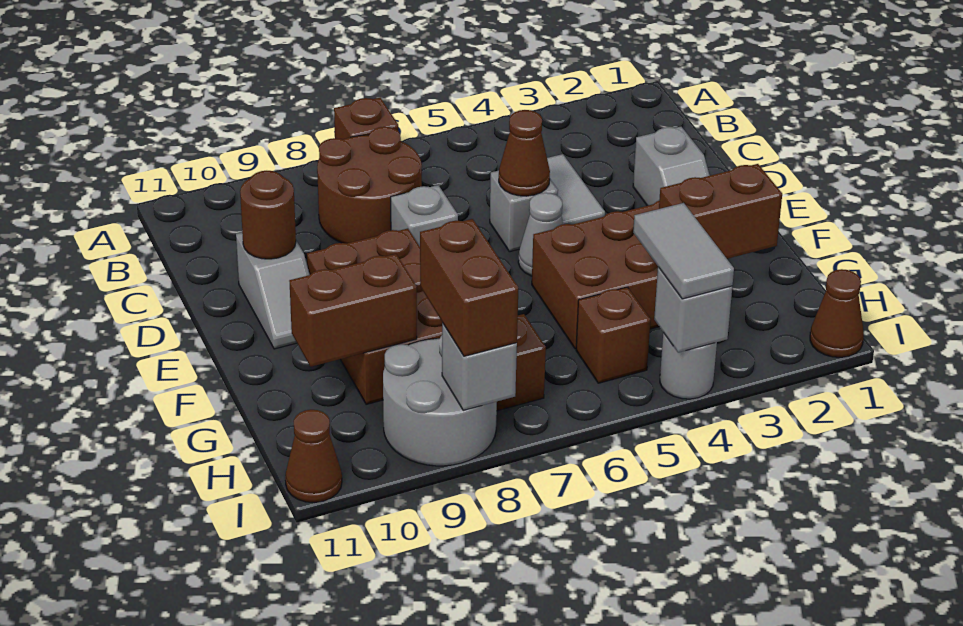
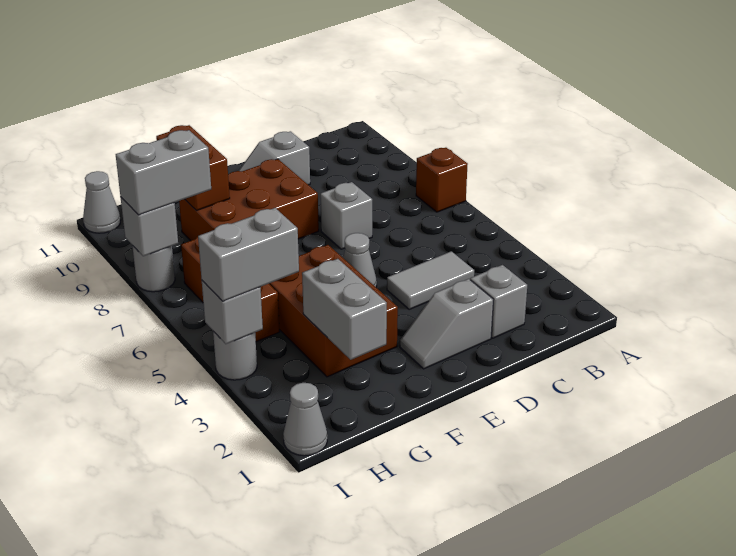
brown round brick B7:C8 level 1 -> none
grey brick D5 level 1 -> grey brick C2 level 1
brown cone D5 level 2 -> none
brown round brick D10 level 2 -> none
brown brick G2:G3 level 2 -> grey brick G2:G3 level 2
grey tile H4:I4 level 3 -> grey brick H4:I4 level 3
grey round brick H8:I9 level 1 -> grey round brick I8 level 1
brown brick H8:I8 level 3 -> grey brick H8:I8 level 3
brown cone I1 level 1 -> grey cone I1 level 1
brown cone I11 level 1 -> grey cone I11 level 1

